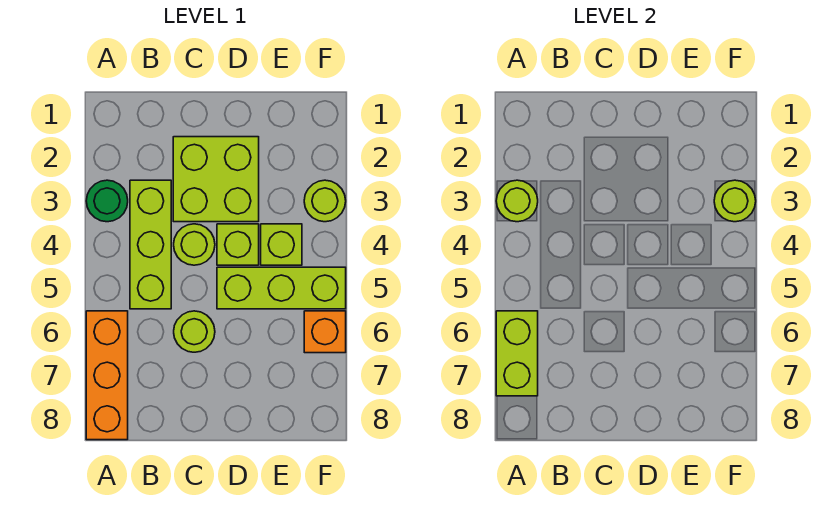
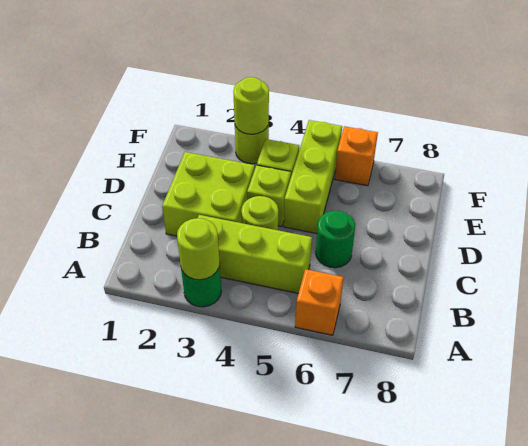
orange brick A6:A8 level 1 -> orange brick A6 level 1
lime brick A6:A7 level 2 -> none
lime round brick C6 level 1 -> green round brick C6 level 1

